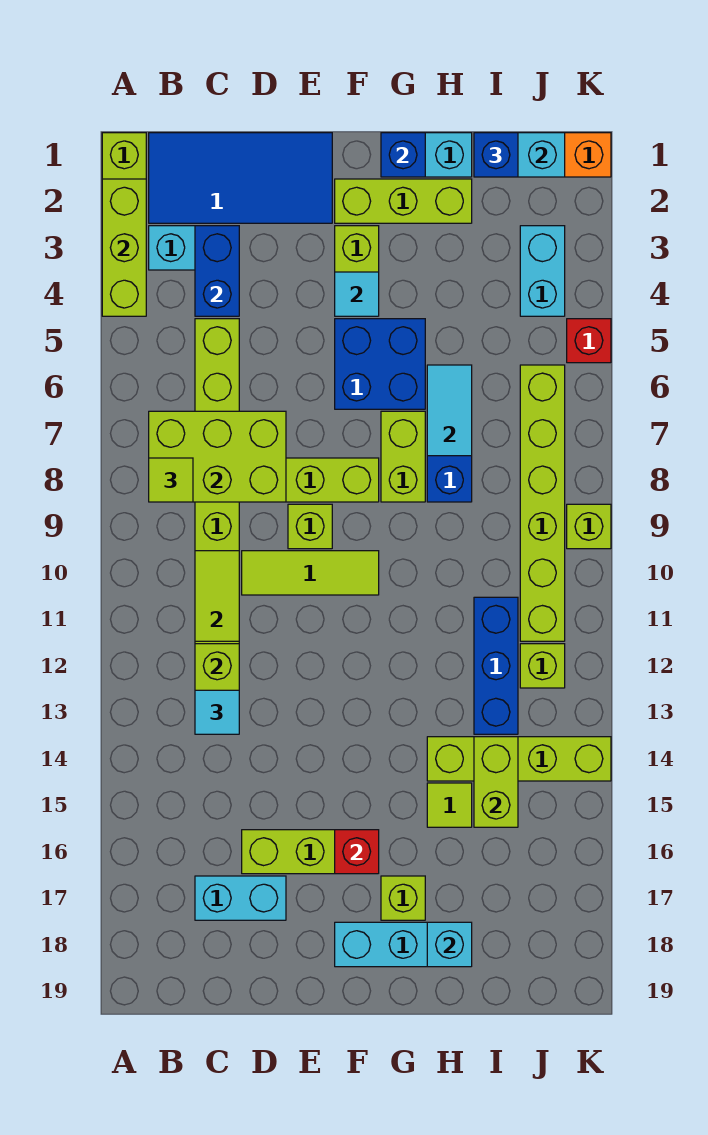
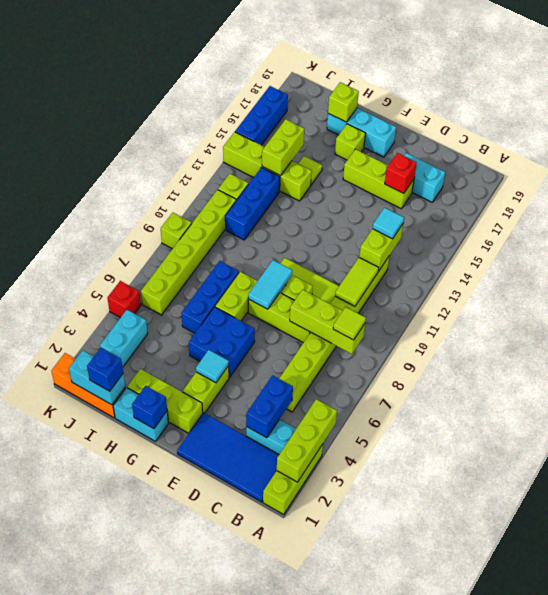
lime brick B7:D8 level 2 -> lime brick B8:D8 level 2
red brick F16 level 2 -> red brick D16 level 2
cyan tile H6:H7 level 2 -> cyan tile F8:F9 level 2
cyan brick H18 level 2 -> lime brick H18 level 2
none -> blue brick K15:K17 level 1

